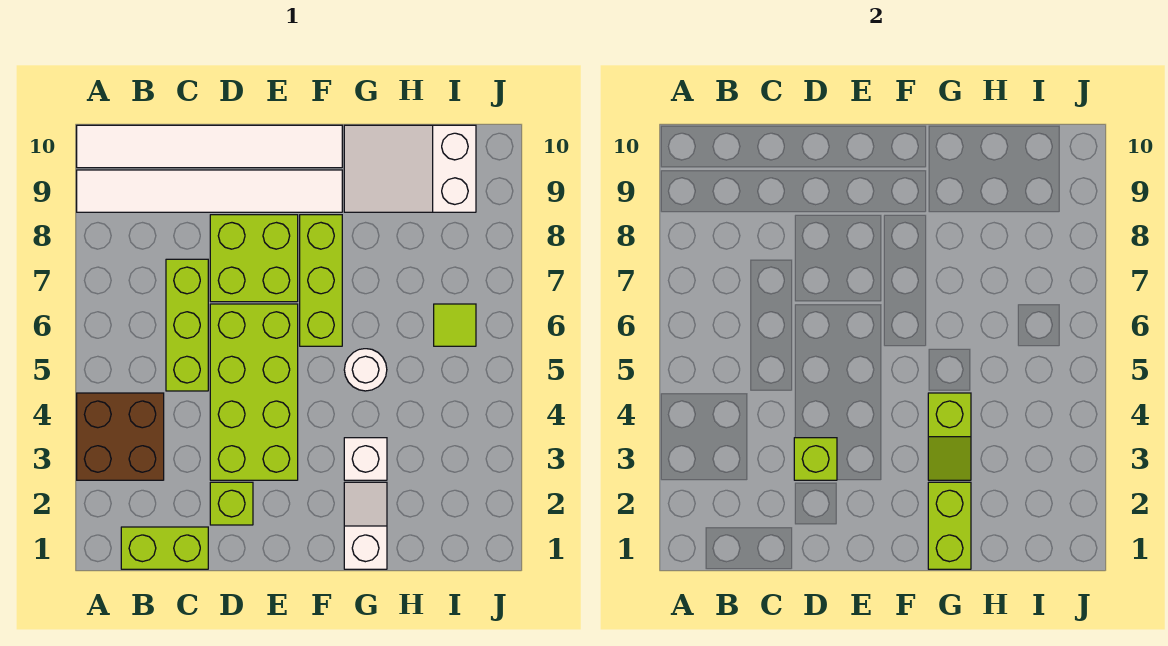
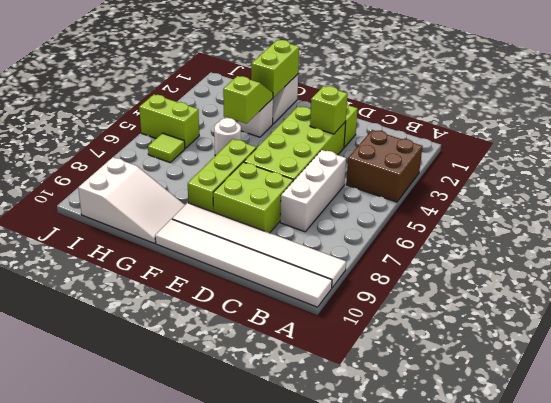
lime brick B1:C1 level 1 -> lime brick I5:J5 level 1
lime brick C5:C7 level 1 -> white brick C5:C7 level 1

